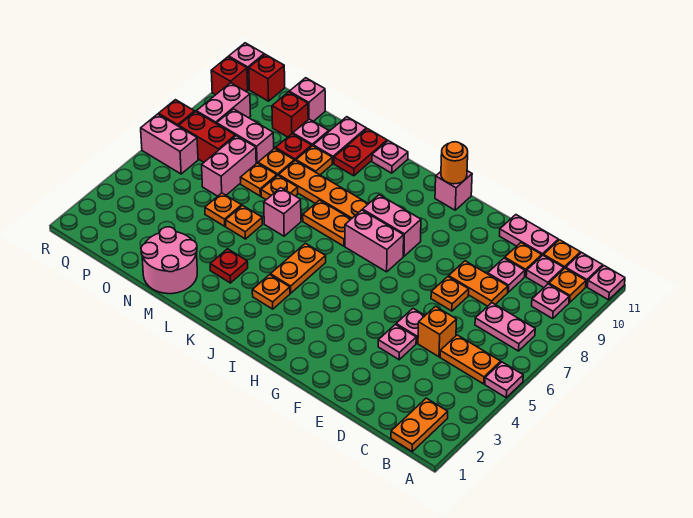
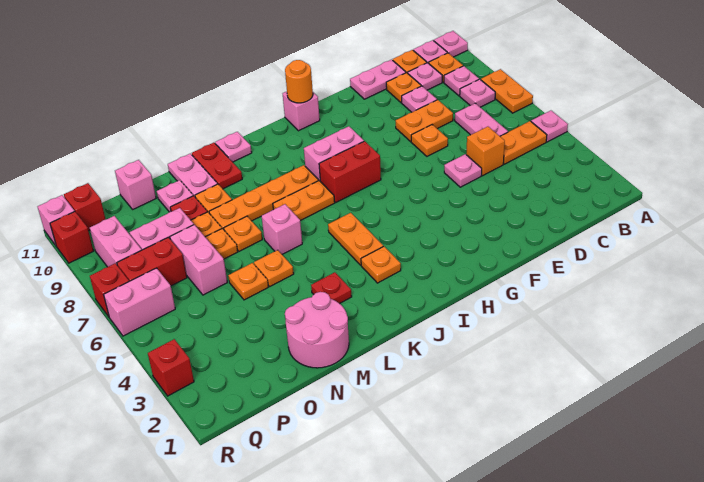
orange plate B1:B2 level 1 -> orange plate A7:A8 level 1
pink plate B7:C7 level 1 -> pink plate C6:C7 level 1
pink plate E4 level 1 -> pink plate B8 level 1
pink brick H7:I7 level 1 -> red brick H7:I7 level 1
red brick O10 level 1 -> red brick R3 level 1

